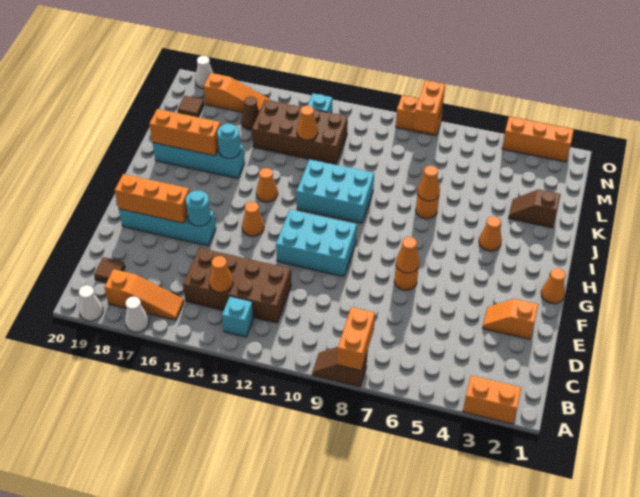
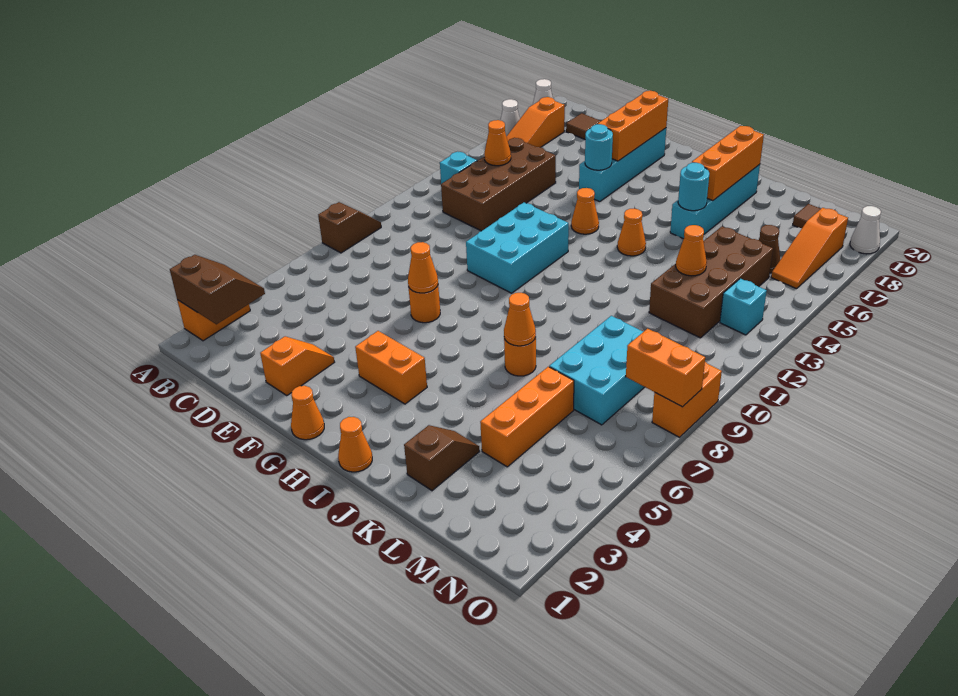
none -> brown slope A2:B3 level 2 top 2
orange brick A8:B8 level 2 -> orange brick G4:H4 level 1
orange cone I4 level 1 -> orange cone I1 level 1
cyan brick I10:J12 level 1 -> cyan brick L7:M9 level 1
orange brick O2:O4 level 1 -> orange brick L4:L6 level 1

